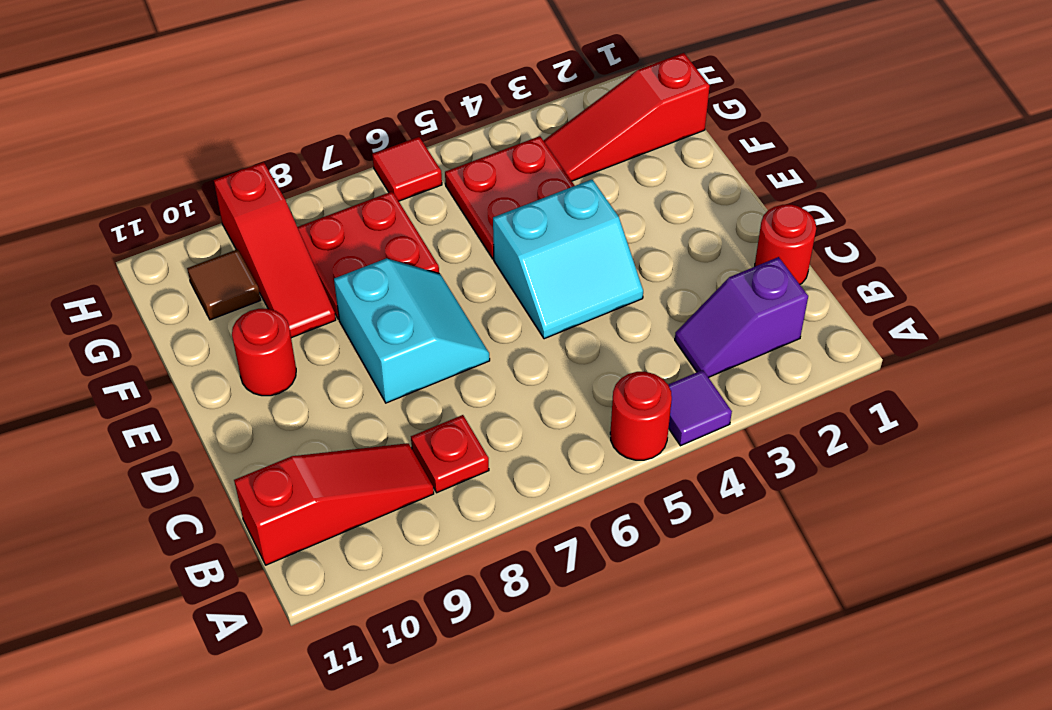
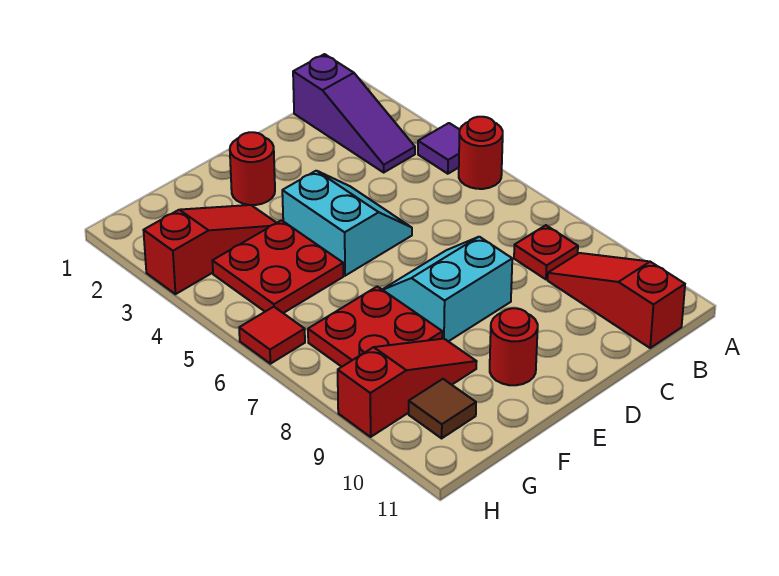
purple slope B2:B3 level 1 top 2 -> purple slope B1:B3 level 1 top 1
red round brick C1 level 1 -> red round brick E2 level 1
red slope G1:G3 level 1 top 1 -> red slope F3:H3 level 1 top H

